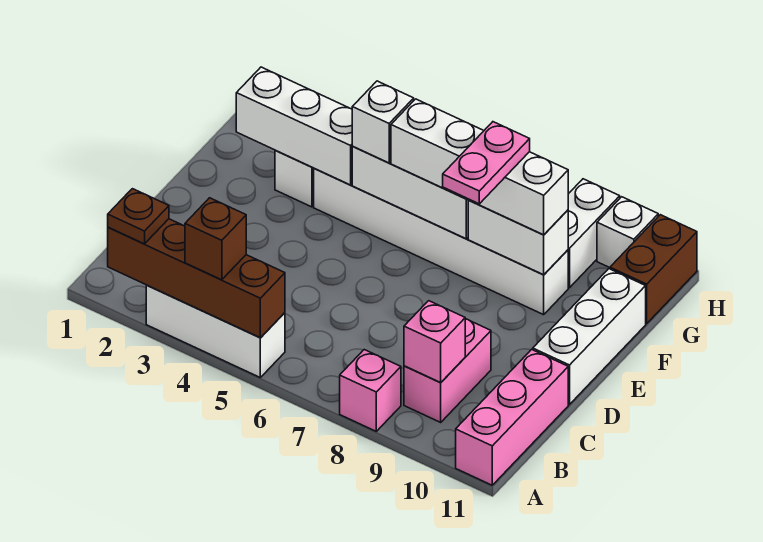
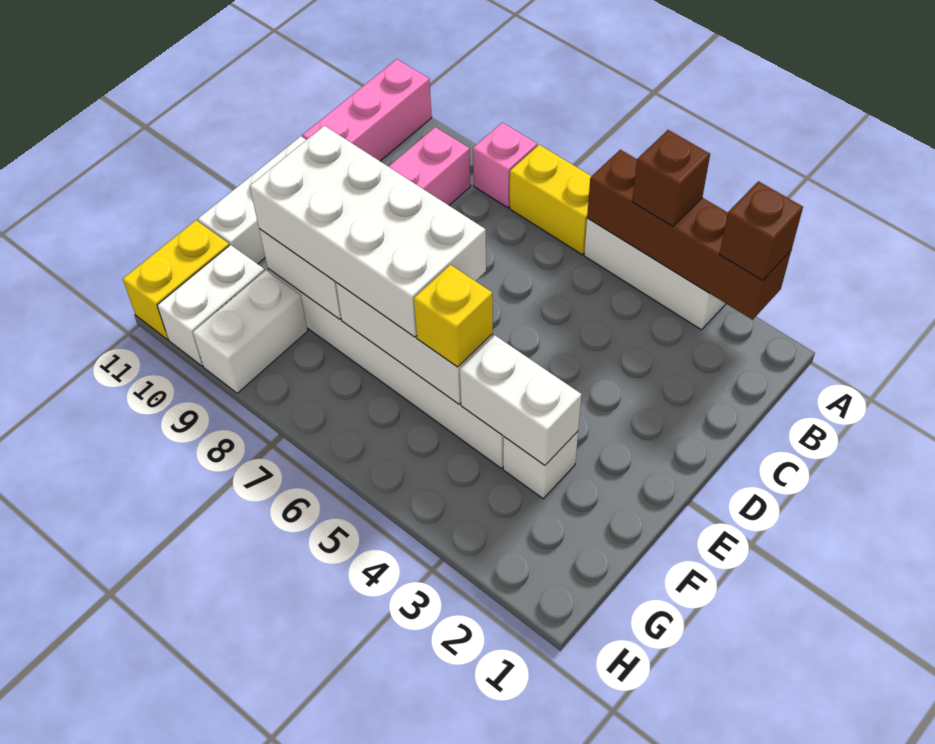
brown plate A2 level 3 -> brown brick A2 level 3
none -> yellow brick A6:A7 level 1
pink brick B9 level 2 -> none
pink plate E8:F8 level 4 -> none
white brick F2:F4 level 2 -> white brick F3:F4 level 2
white brick F5 level 3 -> yellow brick F5 level 3
white brick F6:F9 level 3 -> white brick E6:F9 level 3
brown brick G11:H11 level 1 -> yellow brick G11:H11 level 1
white brick H10 level 1 -> white brick G10:H10 level 1

